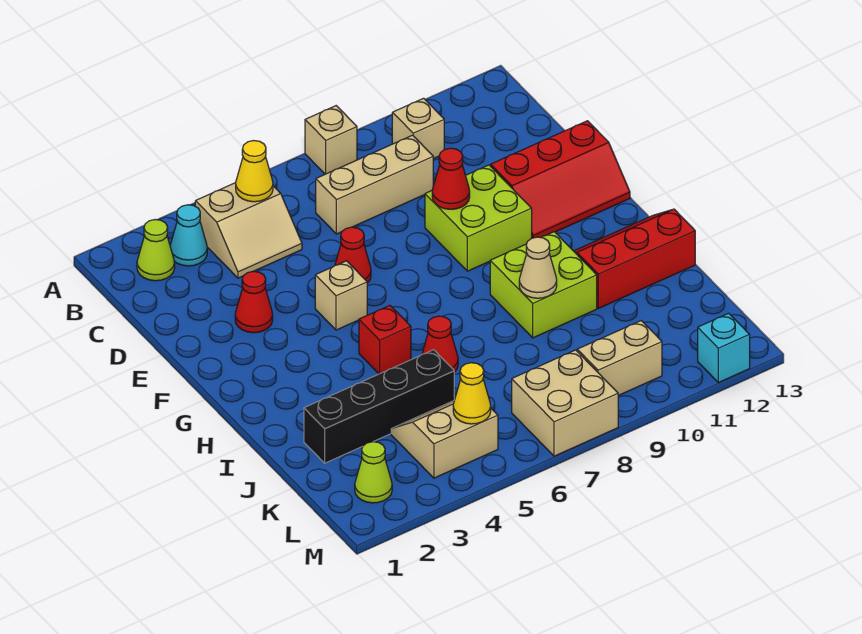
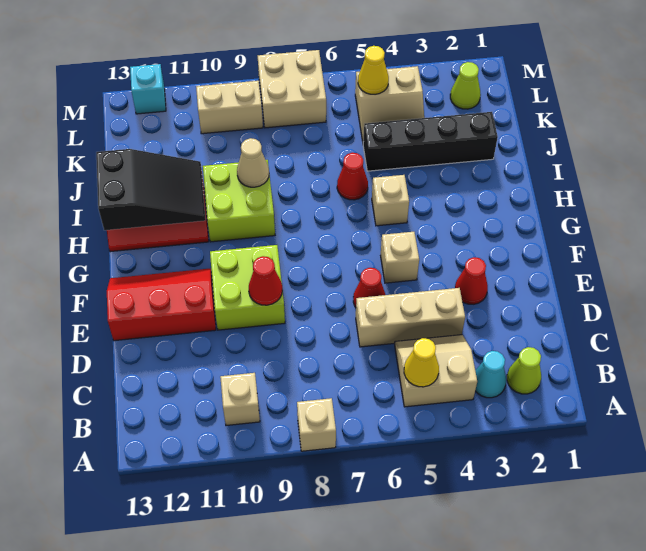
tan brick C7:C9 level 1 -> tan brick D4:D6 level 1
red brick H5 level 1 -> tan brick H5 level 1
none -> black slope H11:I13 level 2 top 13

